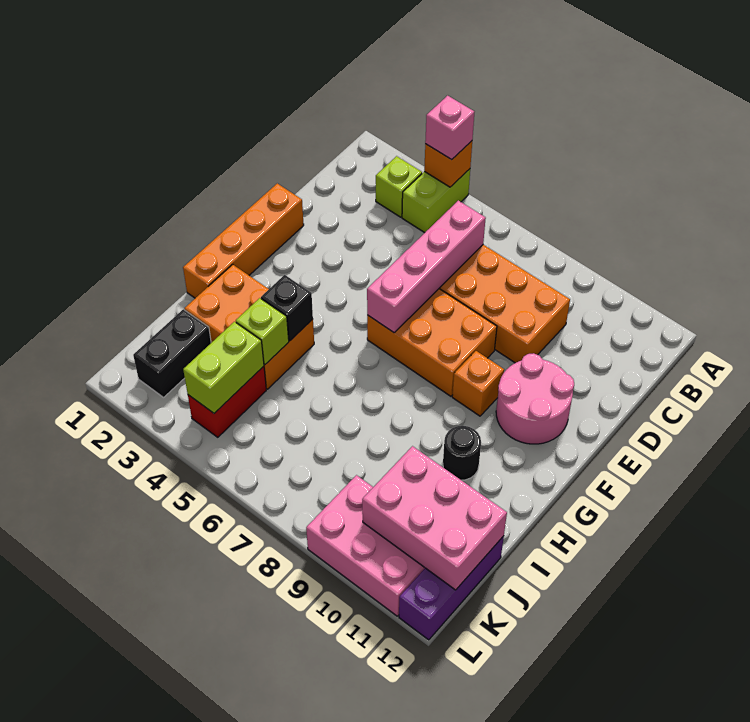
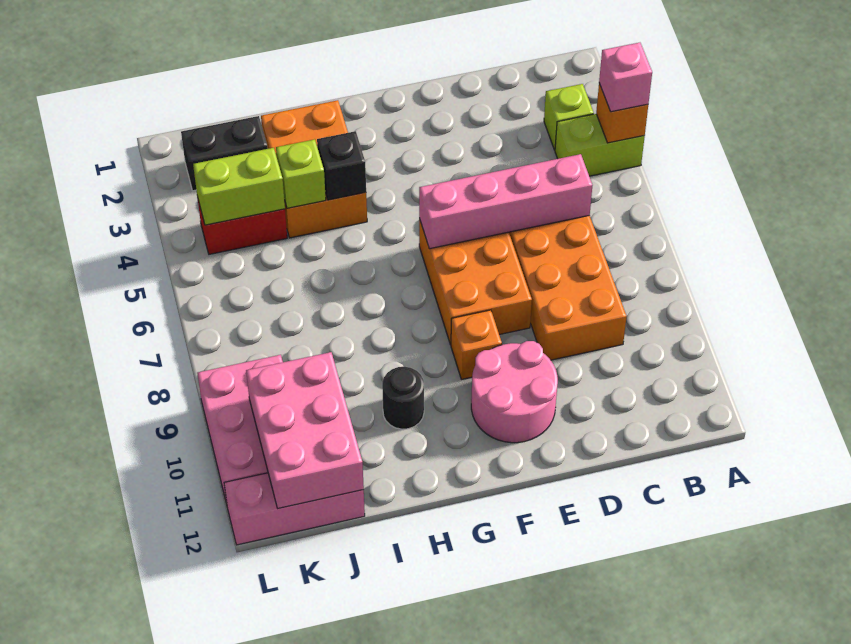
orange brick E1:H1 level 1 -> none
purple brick J12:L12 level 1 -> pink brick J12:L12 level 1

